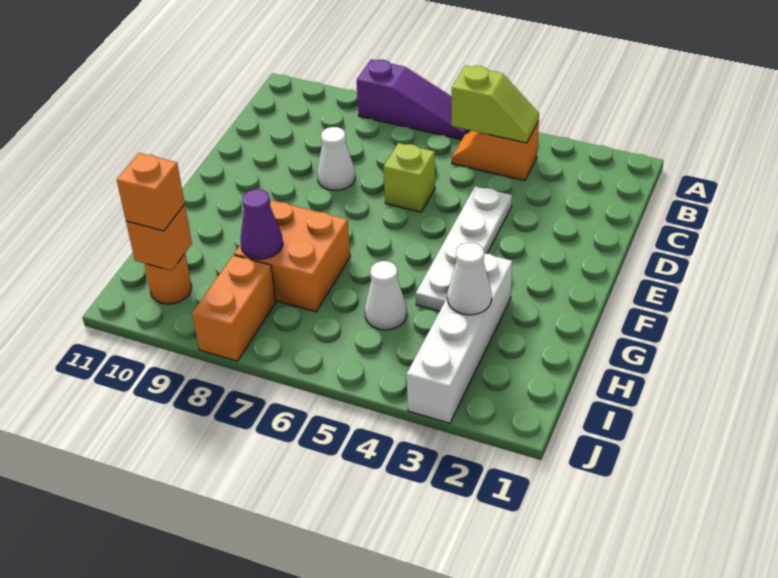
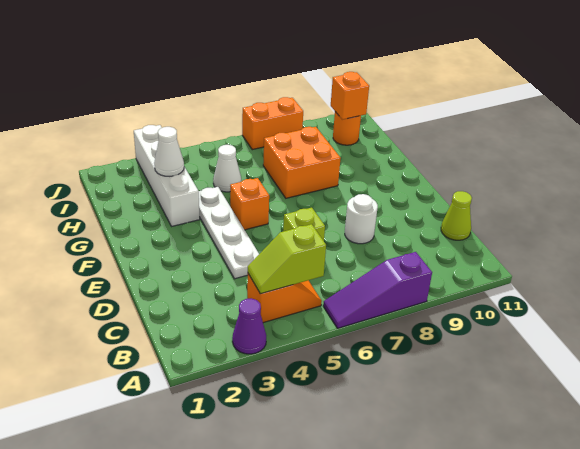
none -> lime cone C11 level 1
white cone D8 level 1 -> white round brick D8 level 1
purple cone H8 level 2 -> purple cone A3 level 1
orange brick I8:J8 level 1 -> orange brick J7:J8 level 1
orange brick I10 level 3 -> orange brick F5 level 1

